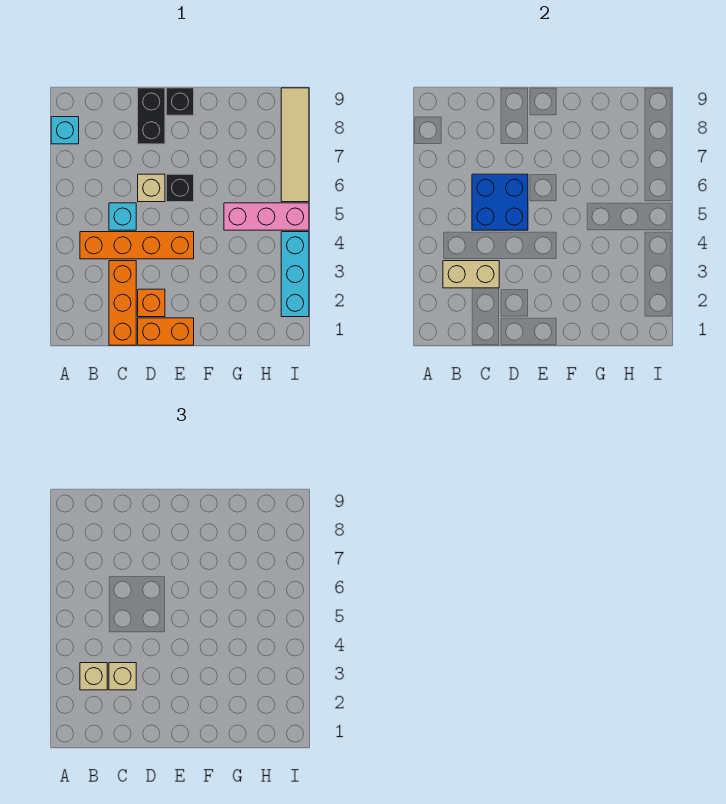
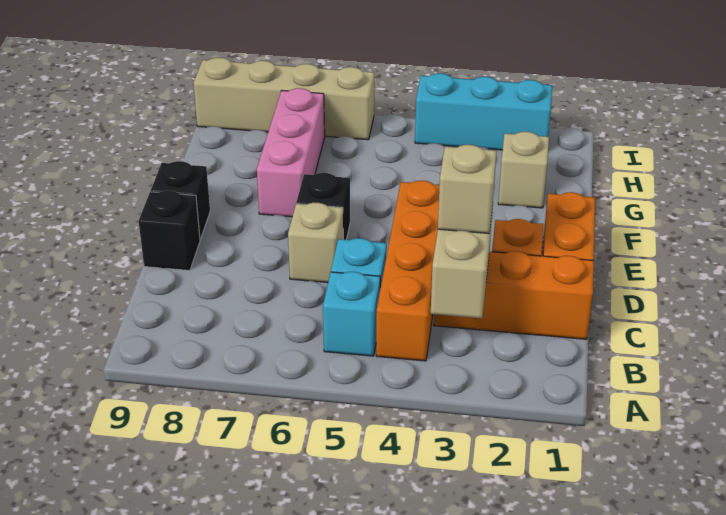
cyan brick A8 level 1 -> cyan brick B5 level 1
tan brick B3 level 3 -> tan brick G2 level 1
blue brick C5:D6 level 2 -> none
black brick D8:D9 level 1 -> black brick D9 level 1
pink brick G5:I5 level 1 -> pink brick F7:H7 level 1
tan tile I6:I9 level 1 -> tan brick I6:I9 level 1

